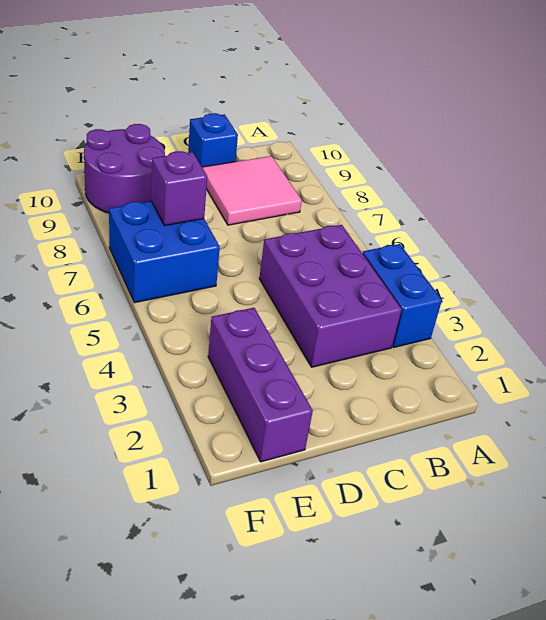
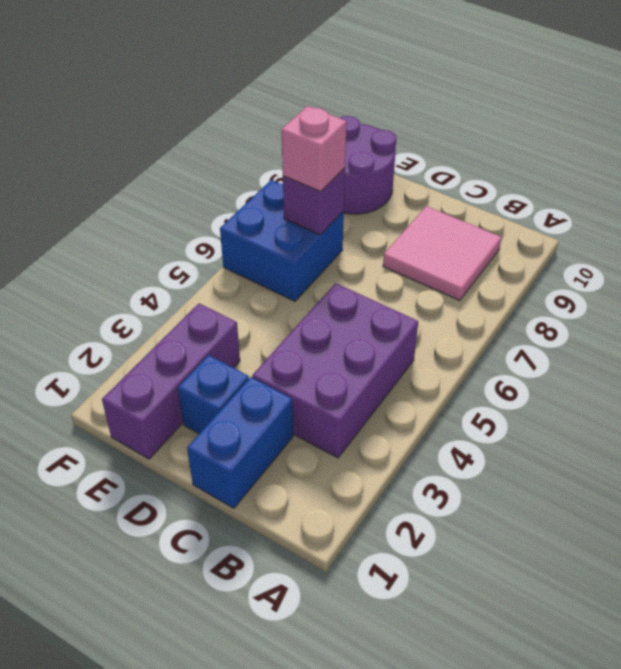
blue brick A3:A4 level 1 -> blue brick C1:C2 level 1
blue brick C10 level 1 -> blue brick D2 level 1
none -> pink brick E7 level 3

